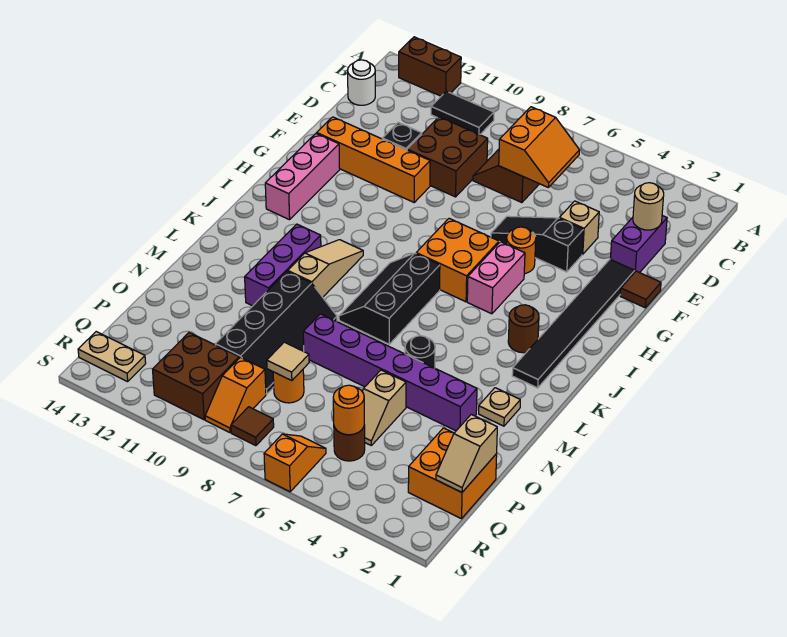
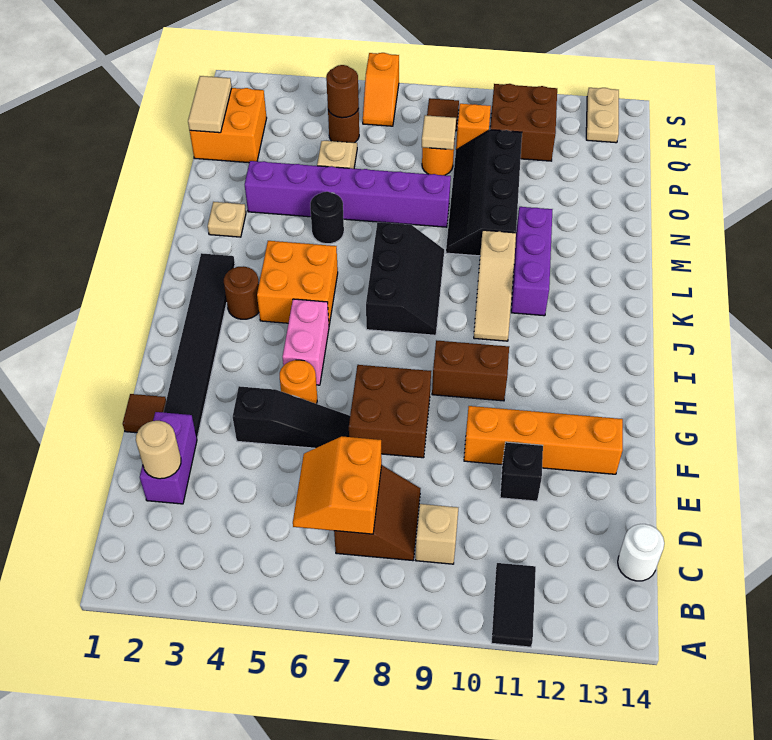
brown brick A12:A13 level 1 -> brown brick H9:H10 level 1
black tile B10:B11 level 1 -> black tile A11:B11 level 1
brown brick D9:E10 level 1 -> brown brick F7:G8 level 1
tan brick E4 level 1 -> tan brick C9 level 1
pink brick G13:I13 level 1 -> none
orange brick H6:I7 level 1 -> orange brick J4:K5 level 1
tan slope P1:Q1 level 2 top P -> tan tile P1:Q1 level 2
orange round brick Q5 level 2 -> brown round brick Q5 level 2
tan plate R13:R14 level 1 -> tan plate R13:S13 level 1

